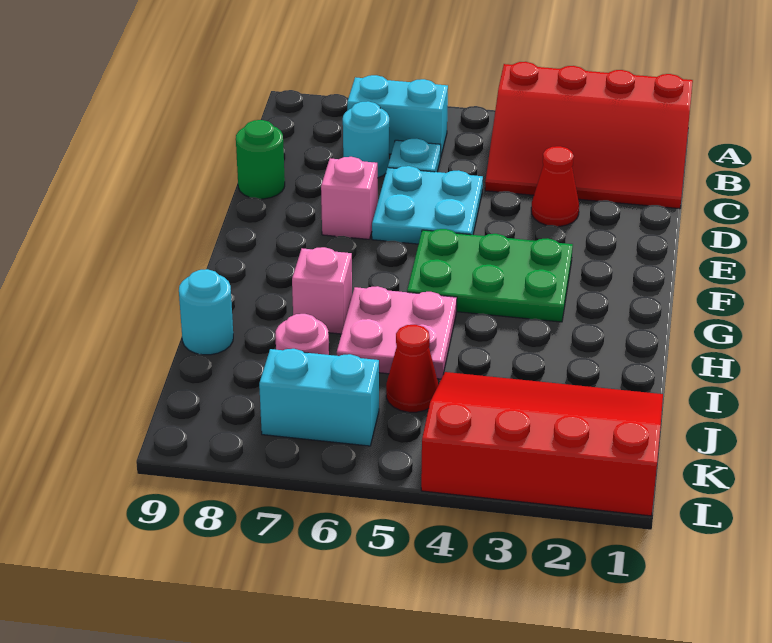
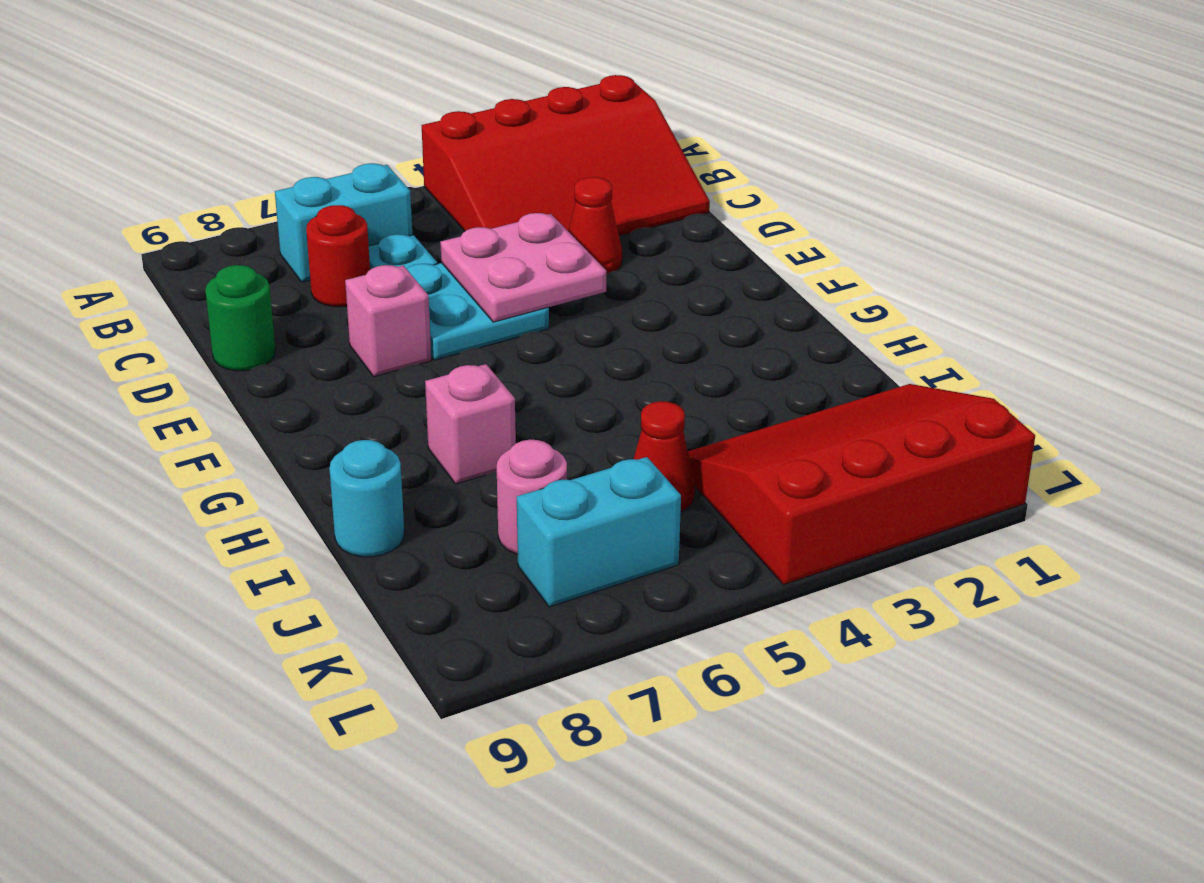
cyan round brick C7 level 1 -> red round brick C7 level 1
green plate F3:G5 level 1 -> none
pink plate H5:I6 level 1 -> pink plate D4:E5 level 2

